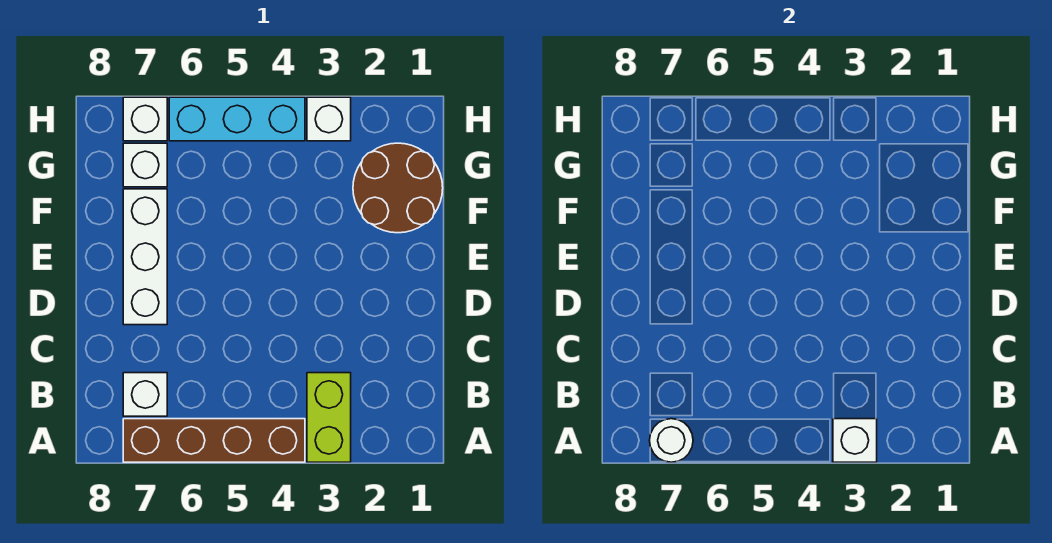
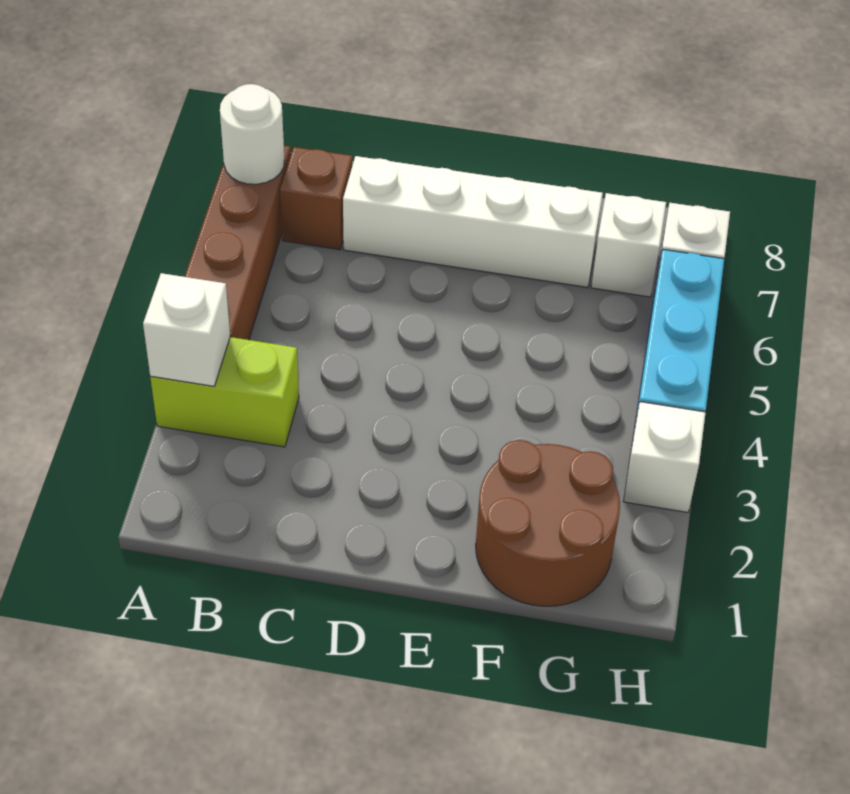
white brick B7 level 1 -> brown brick B7 level 1
white brick D7:F7 level 1 -> white brick C7:F7 level 1

